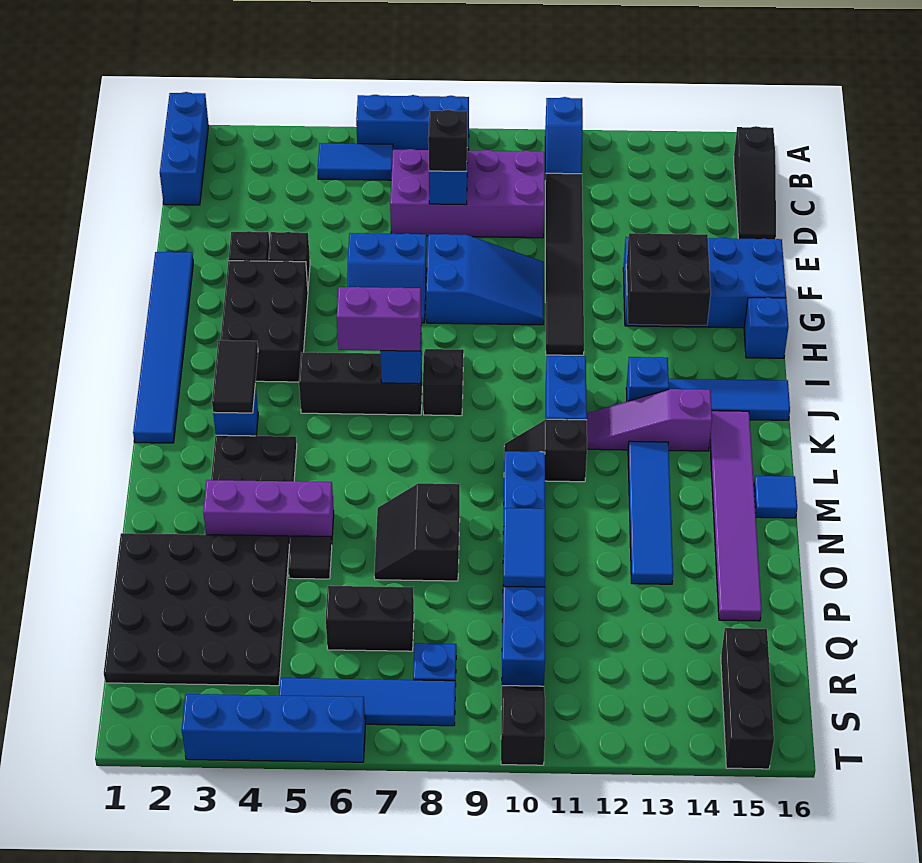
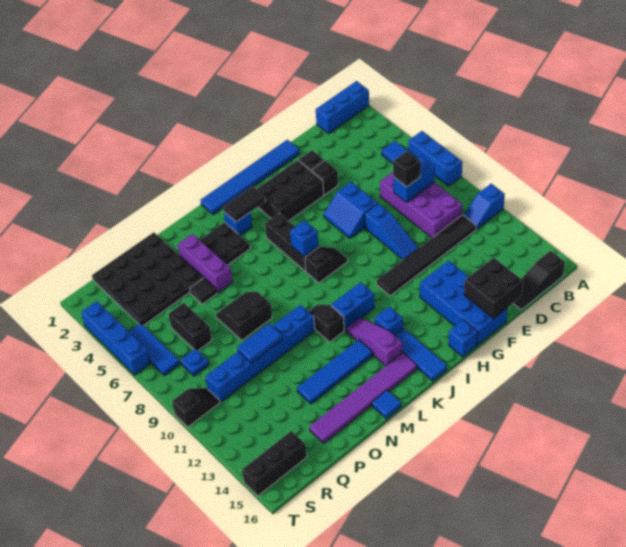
blue slope F8:G10 level 1 top 8 -> blue slope F8:F10 level 1 top 8
black brick G13:H14 level 2 -> black brick E15:F16 level 2
purple brick J6:J7 level 3 -> none
blue tile S5:S8 level 1 -> blue tile S5:S7 level 1

